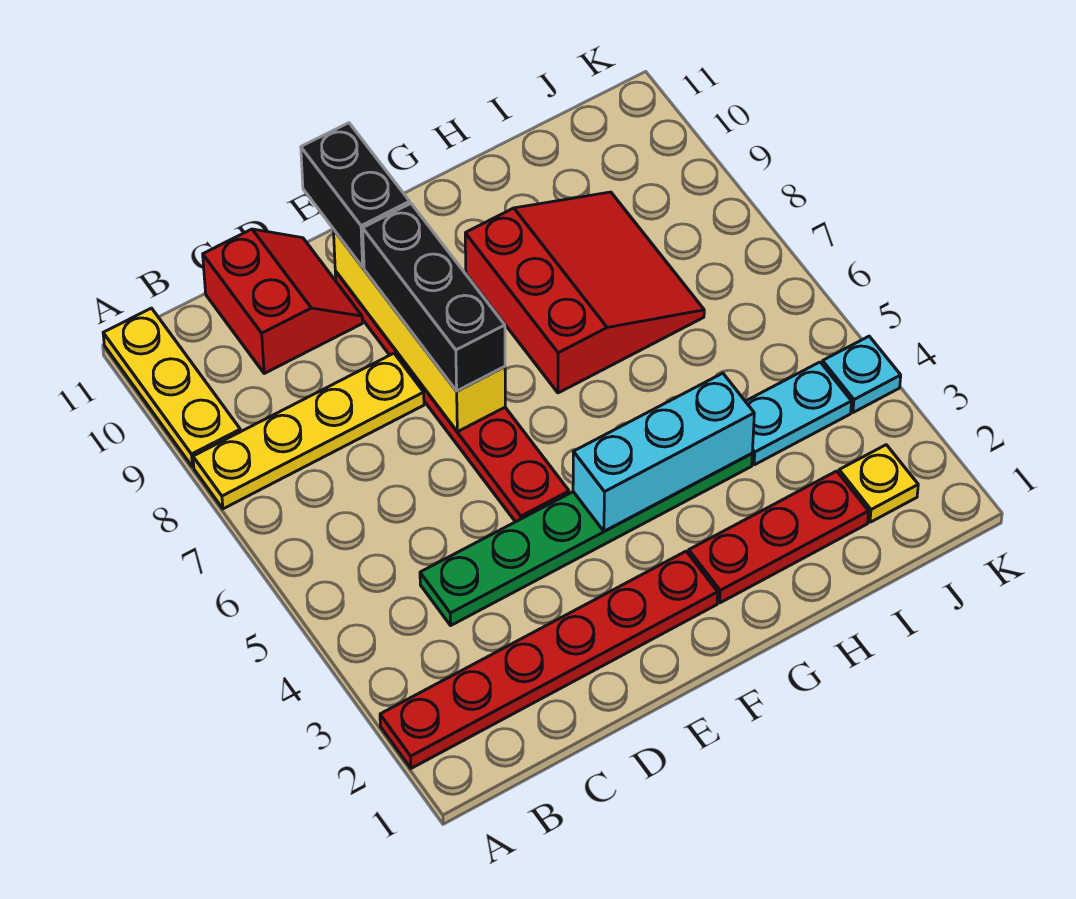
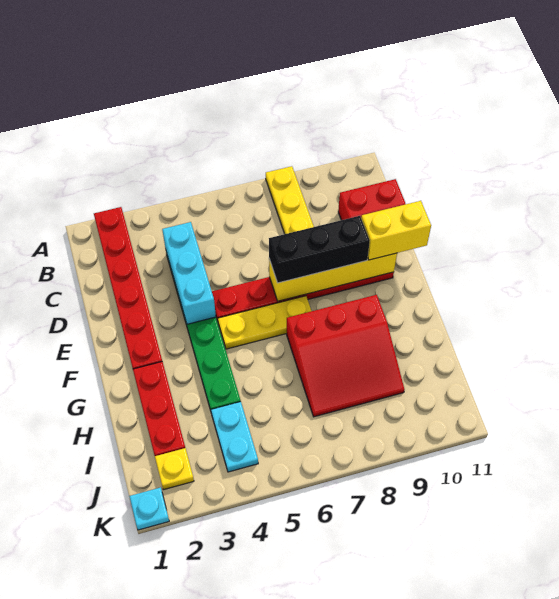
yellow plate A9:A11 level 1 -> yellow plate F5:F7 level 1
black brick E10:E11 level 3 -> yellow brick E10:E11 level 3
cyan brick F4:H4 level 2 -> cyan brick C4:E4 level 2
cyan plate K4 level 1 -> cyan plate K1 level 1

